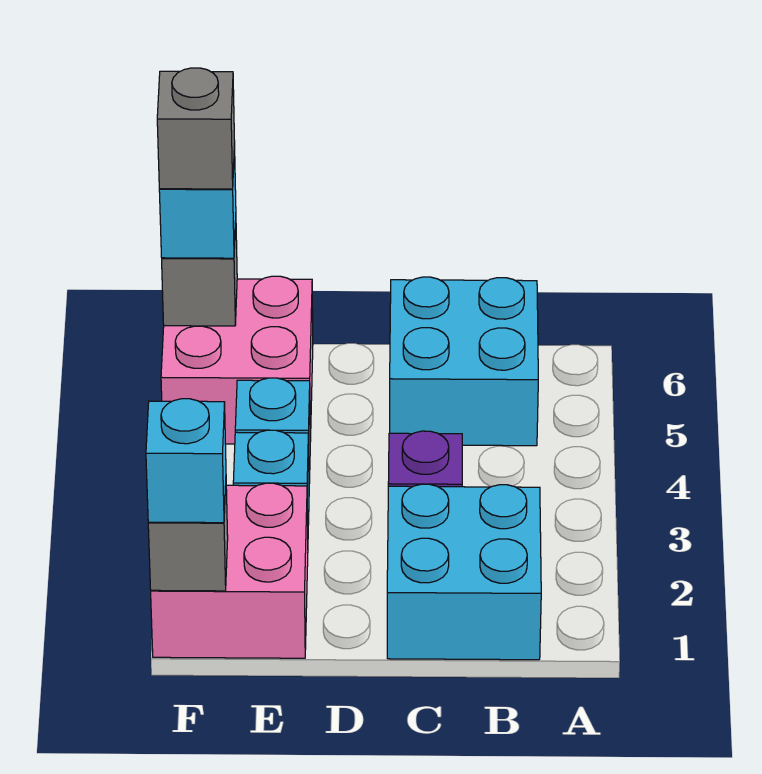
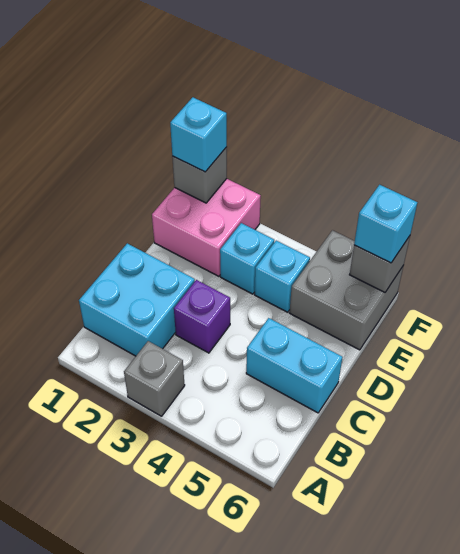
cyan brick B5:C6 level 1 -> cyan brick C5:C6 level 1
pink brick E5:F6 level 1 -> grey brick E5:F6 level 1
grey brick F6 level 4 -> grey brick A3 level 1

